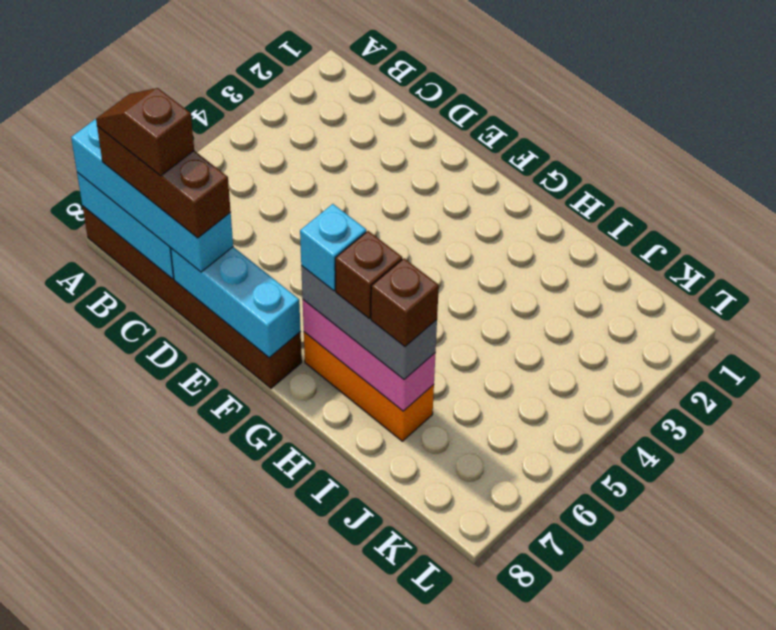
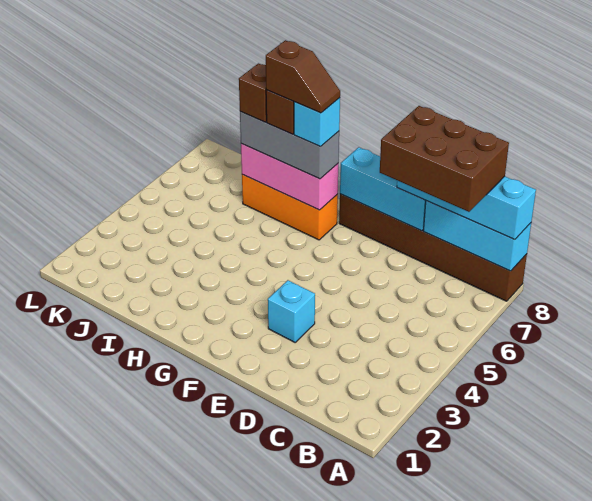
brown brick B8:D8 level 4 -> brown brick B7:D8 level 4
brown slope B8:C8 level 5 top C -> brown slope G7:H7 level 5 top H
none -> cyan brick E3 level 1

